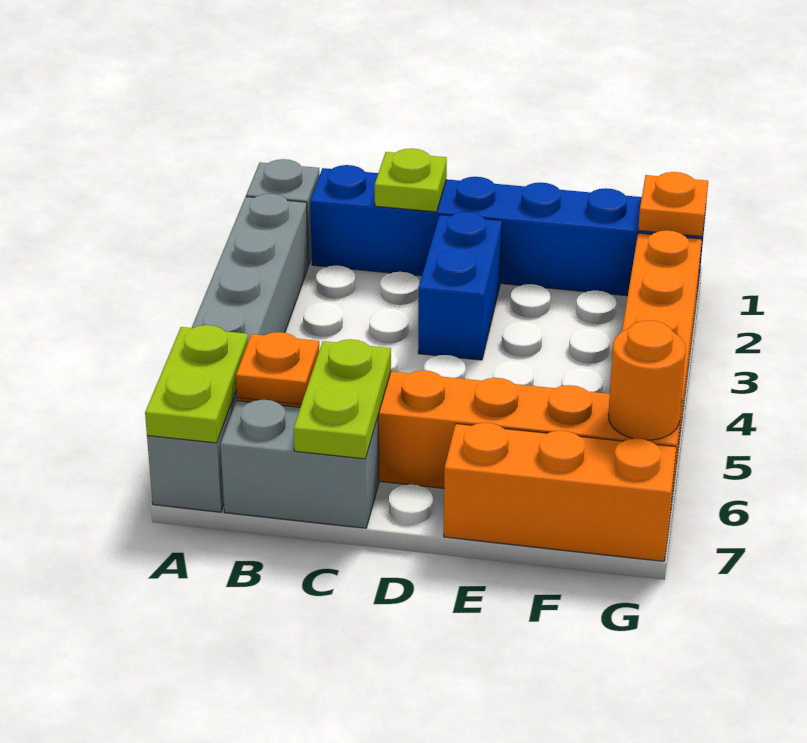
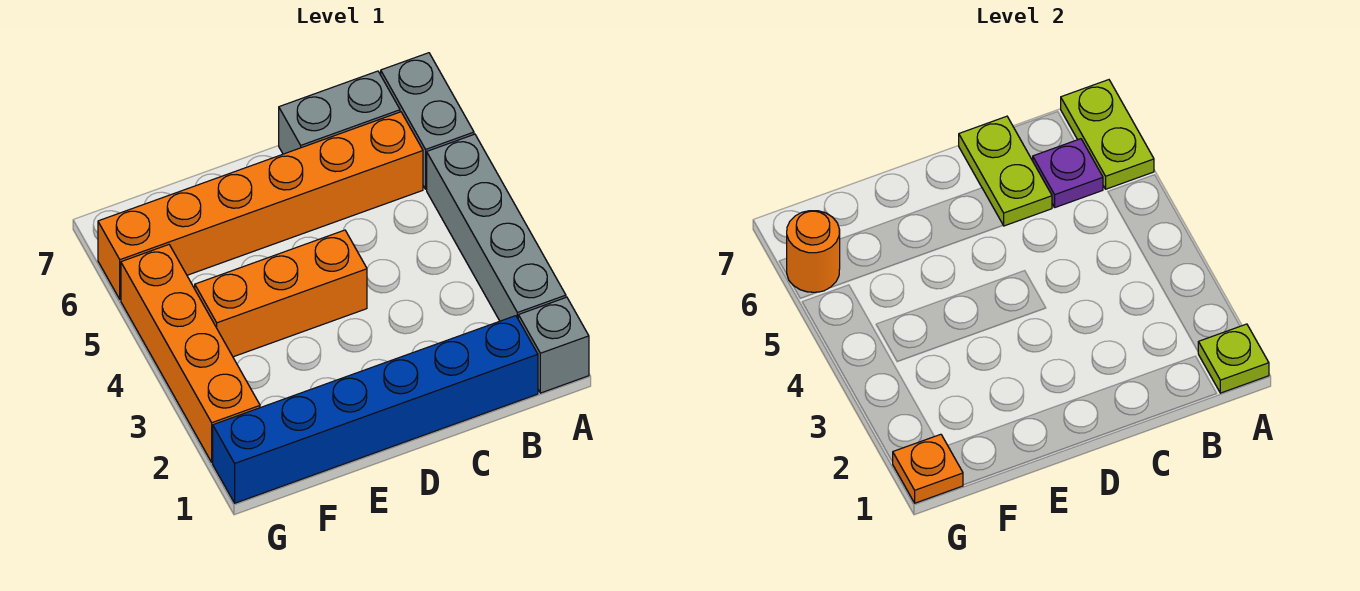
orange plate B6 level 2 -> purple plate B6 level 2
lime plate C1 level 2 -> lime plate A1 level 2
blue brick D2:D3 level 1 -> none
orange brick E7:G7 level 1 -> orange brick D4:F4 level 1

